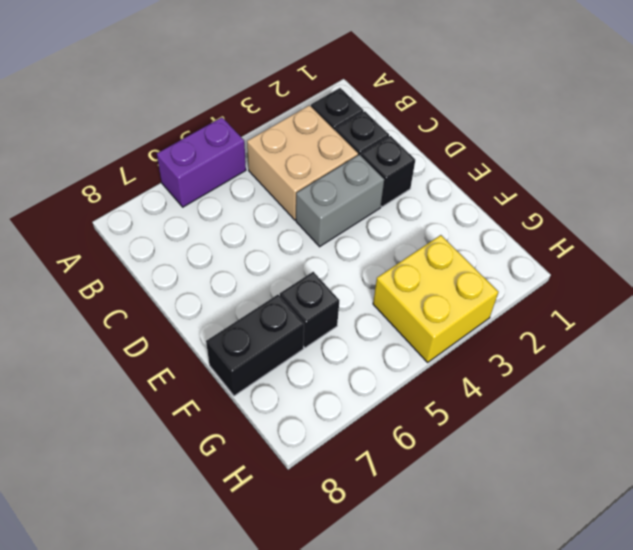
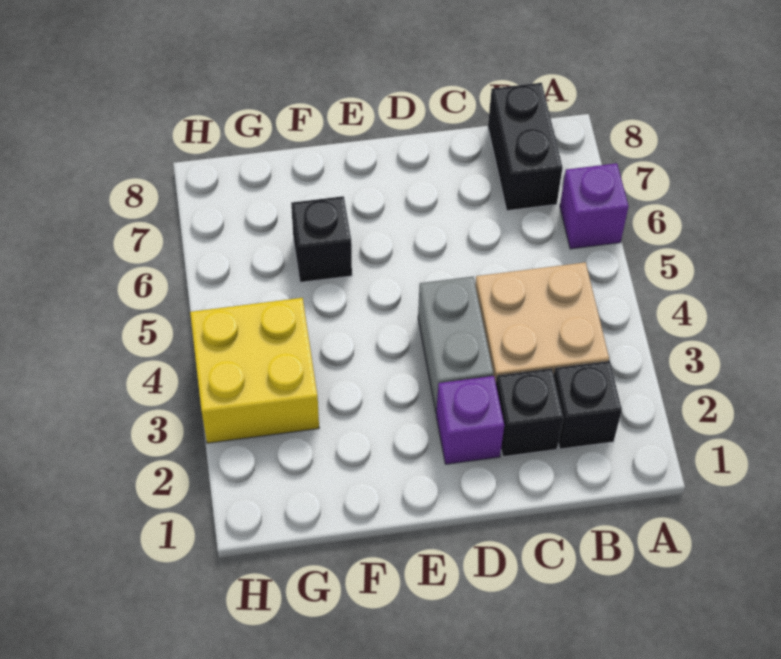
purple brick A5:A6 level 1 -> purple brick A6 level 1
black brick D2 level 1 -> purple brick D2 level 1
black brick F7:F8 level 1 -> black brick B7:B8 level 1

